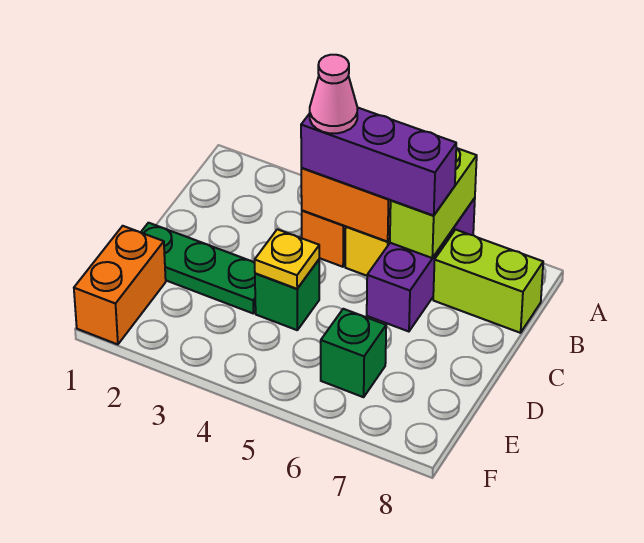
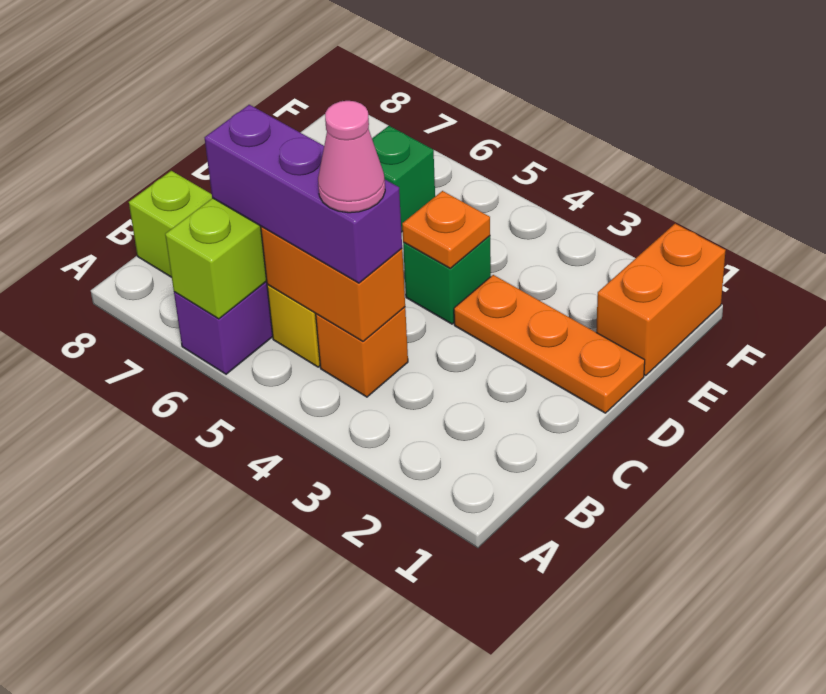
green plate D1:D3 level 1 -> orange plate D1:D3 level 1
yellow plate D4 level 2 -> orange plate D4 level 2

